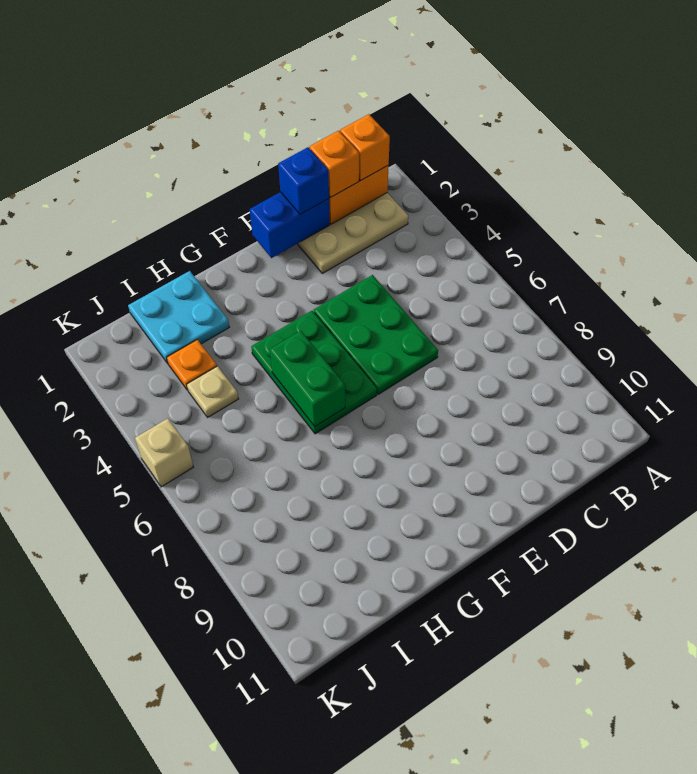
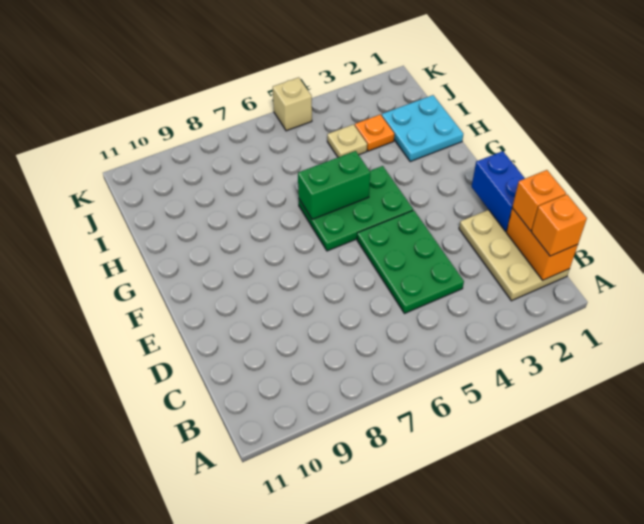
blue brick D1 level 3 -> none
green plate D4:E6 level 1 -> green plate C4:E5 level 1

